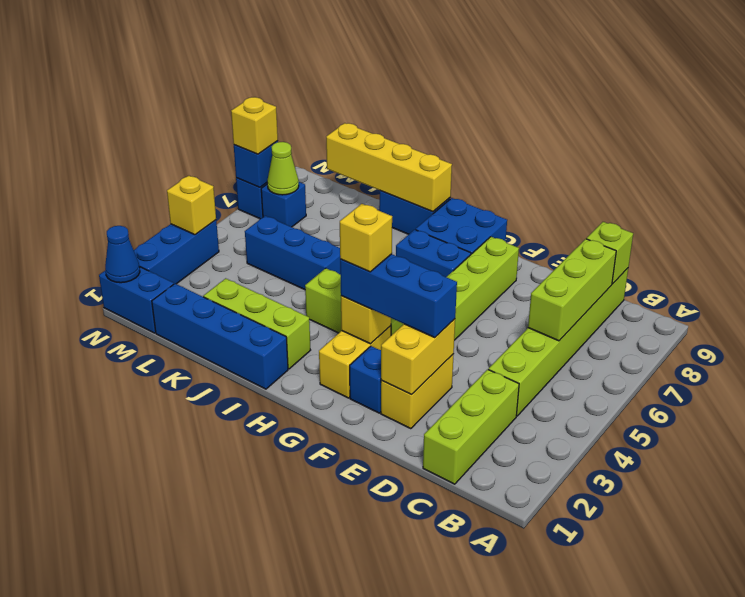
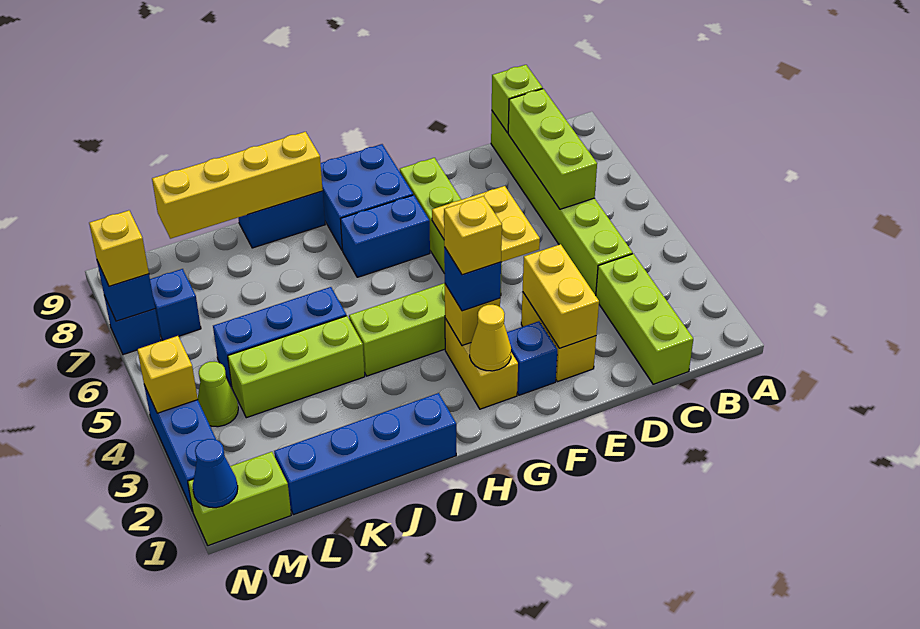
blue brick E3:G3 level 3 -> blue brick G3 level 3
none -> yellow plate E5:F6 level 2
none -> yellow cone G2 level 2
lime brick I2:K2 level 1 -> lime brick J4:L4 level 1
blue brick M1:N1 level 1 -> lime brick M1:N1 level 1
lime cone M7 level 2 -> lime cone M4 level 1

